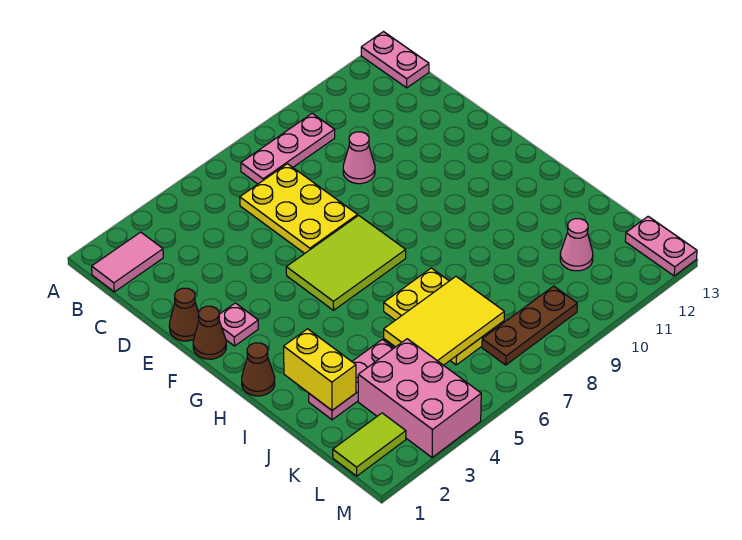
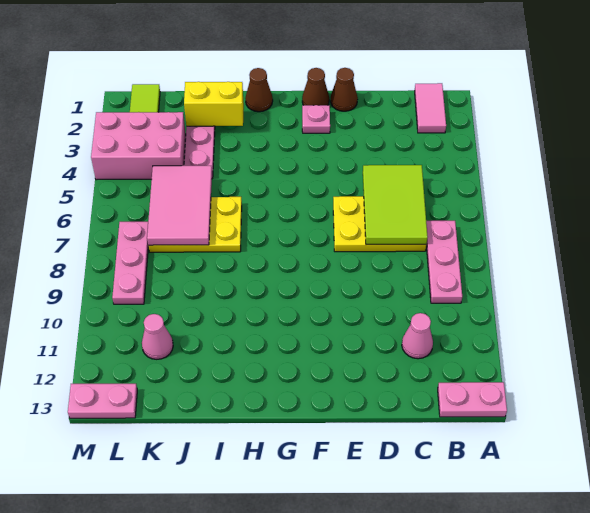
pink cone D9 level 1 -> pink cone C11 level 1
lime tile F5:G7 level 1 -> lime tile C5:D7 level 2
yellow tile J5:K7 level 2 -> pink tile J5:K7 level 2
brown plate L7:L9 level 1 -> pink plate L7:L9 level 1

